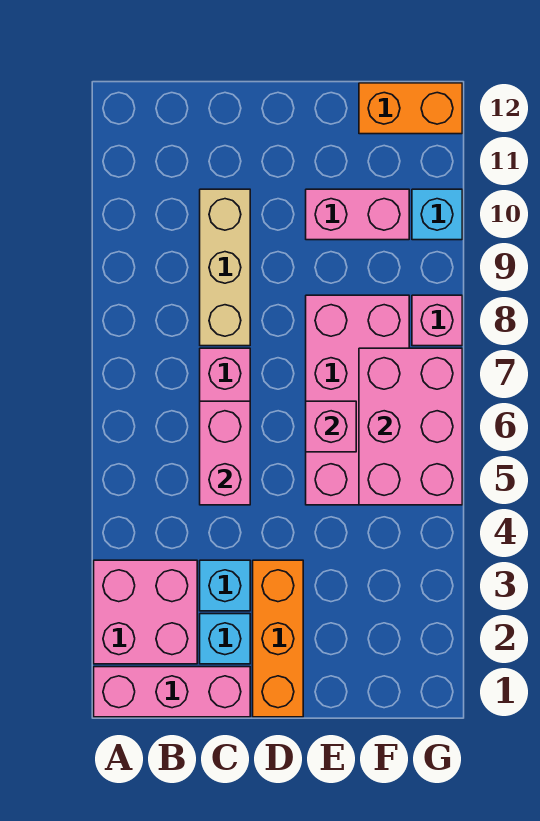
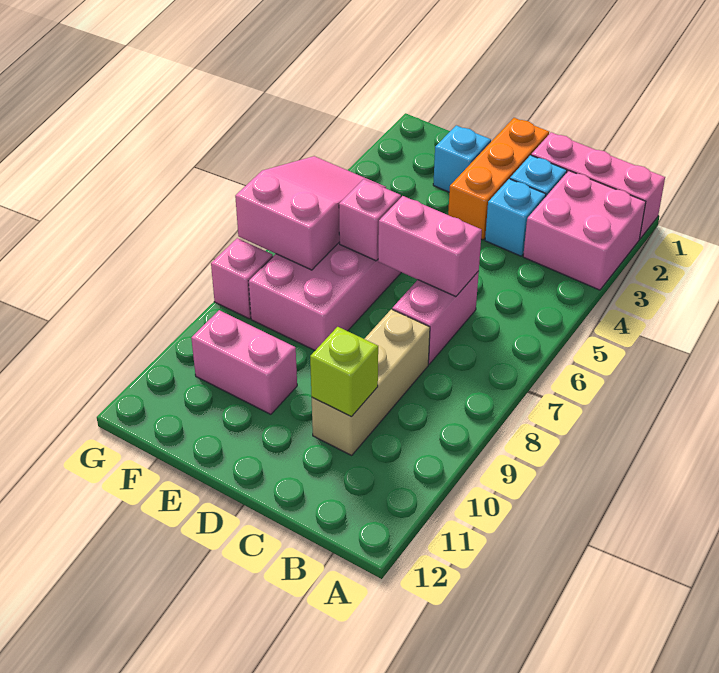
pink brick C5:C6 level 2 -> pink brick C6:D6 level 2
none -> lime brick C10 level 2
pink brick F5:G7 level 2 -> pink slope F5:G7 level 2 top 7
orange brick F12:G12 level 1 -> none
cyan brick G10 level 1 -> cyan brick E2 level 1

